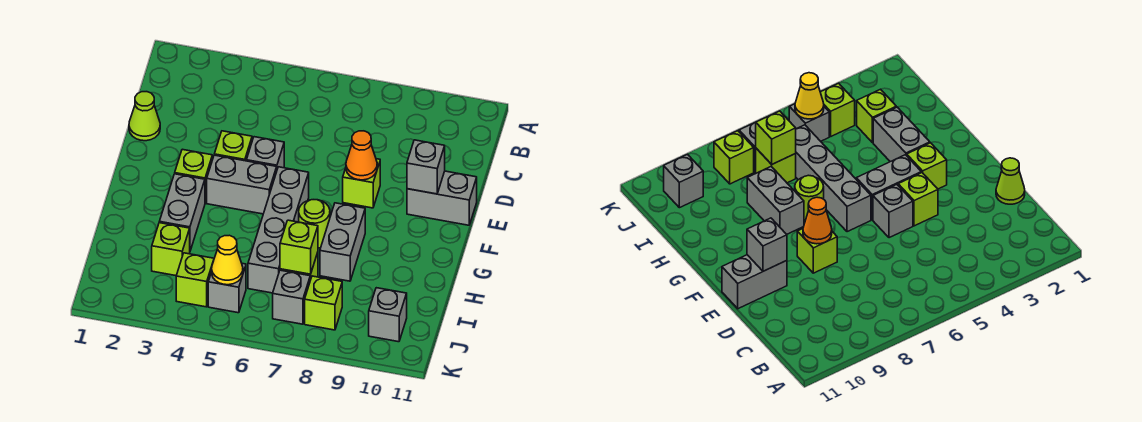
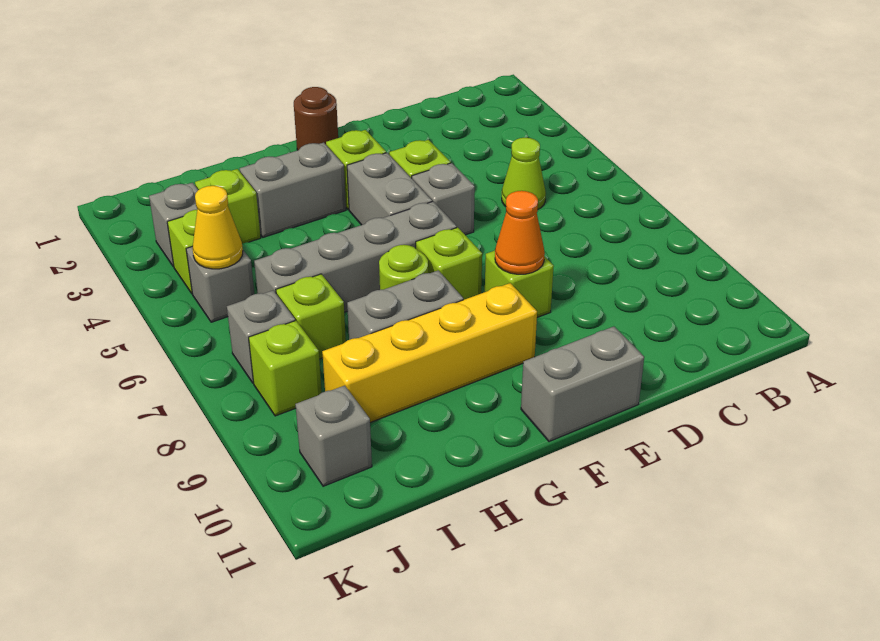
lime cone D1 level 1 -> lime cone C5 level 1
grey brick E10:E11 level 1 -> grey brick E11:F11 level 1
grey brick E10 level 2 -> grey brick J3 level 1
none -> brown round brick F1 level 1
none -> yellow brick F9:I9 level 1
lime brick I7 level 2 -> lime brick F7 level 1

